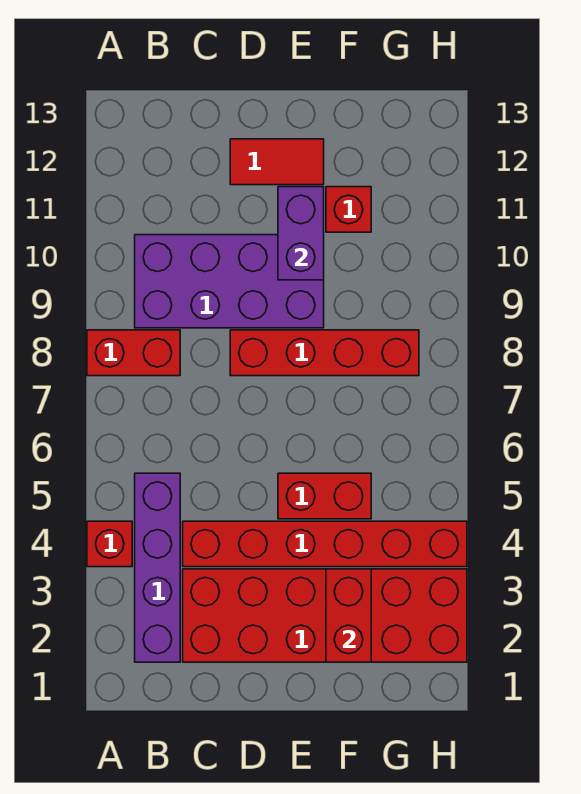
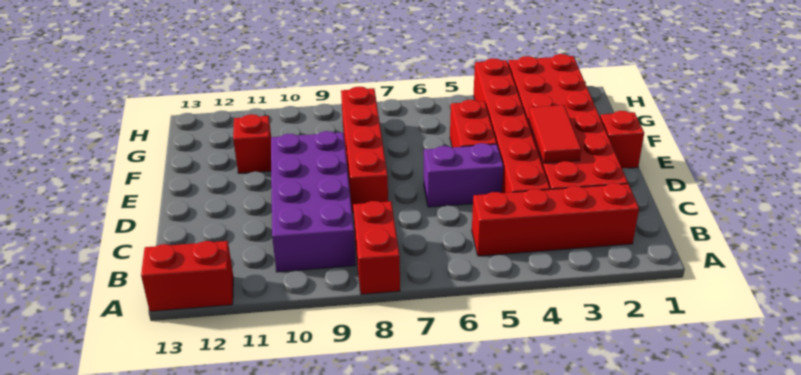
red brick A4 level 1 -> red brick E1 level 1
purple brick B2:B5 level 1 -> red brick B2:B5 level 1
red tile D12:E12 level 1 -> red tile D3:E3 level 2
purple brick E10:E11 level 2 -> purple brick D5:D6 level 1
red brick F2:F3 level 2 -> red brick A12:A13 level 1

